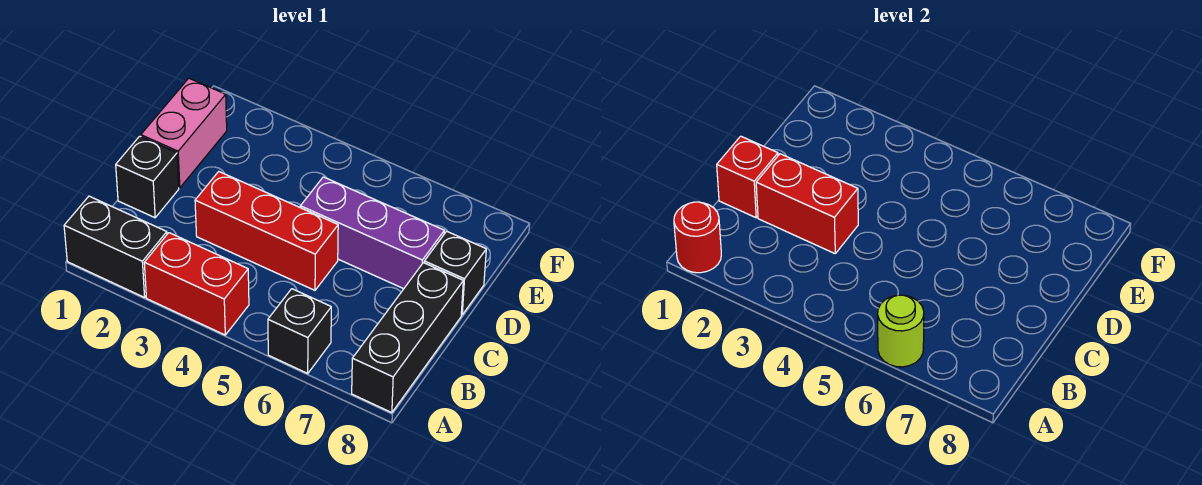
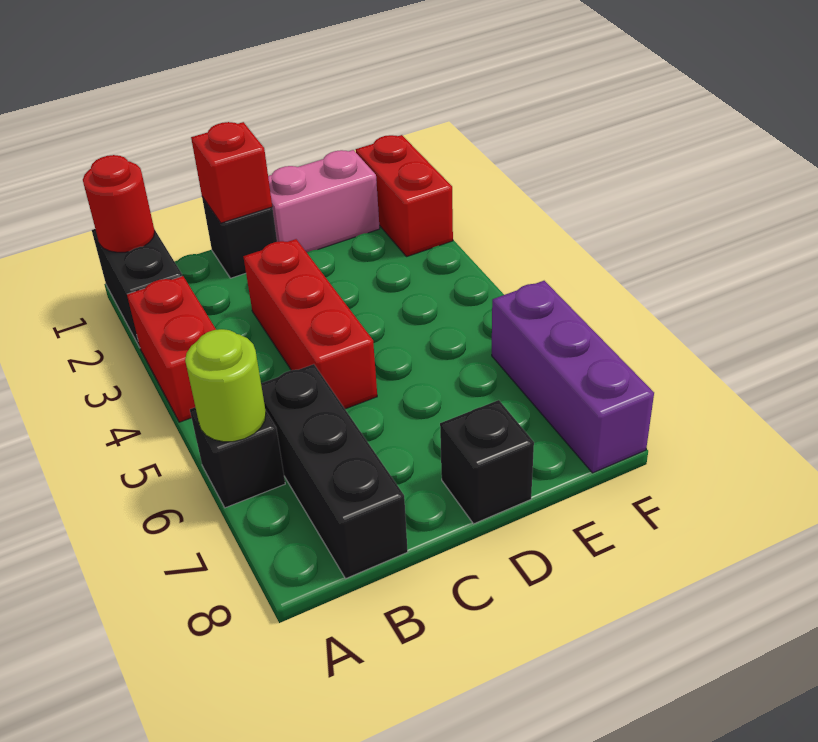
black brick A8:C8 level 1 -> black brick B6:B8 level 1
red brick C2:C3 level 2 -> red brick F1:F2 level 1
purple brick D5:D7 level 1 -> purple brick F6:F8 level 1

